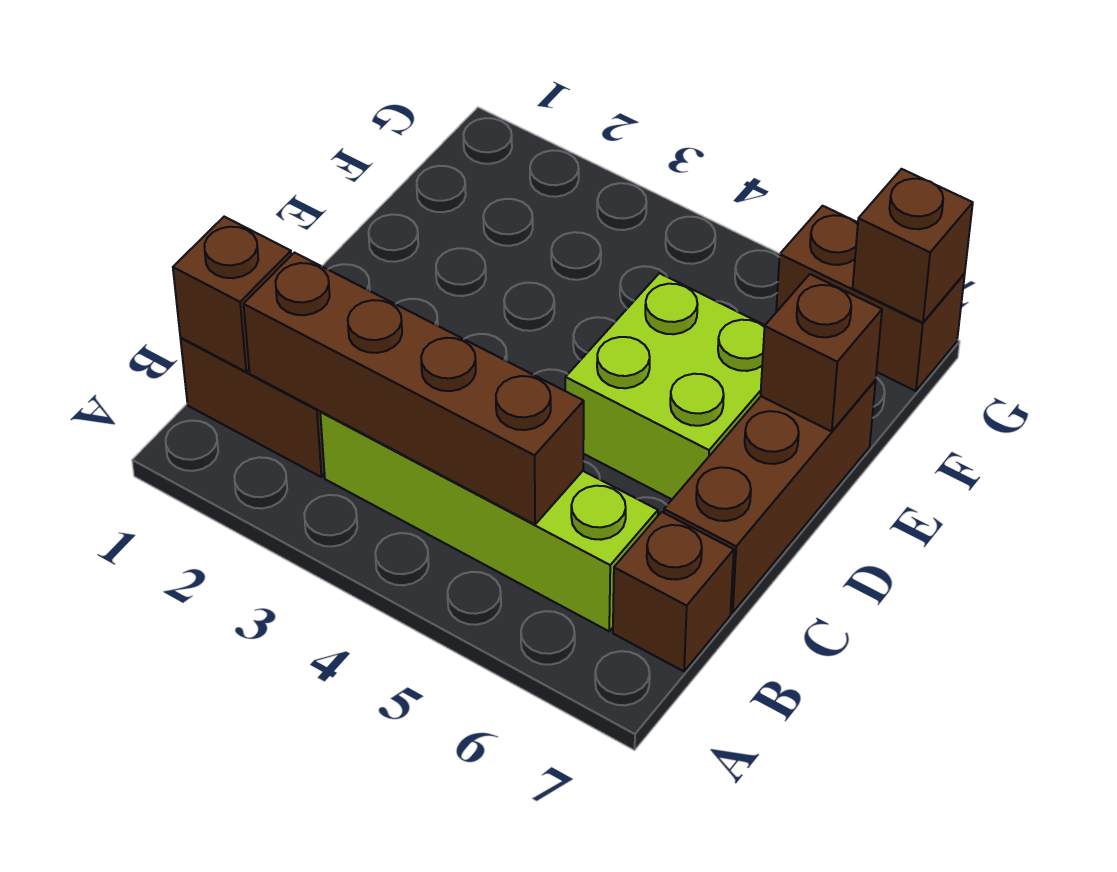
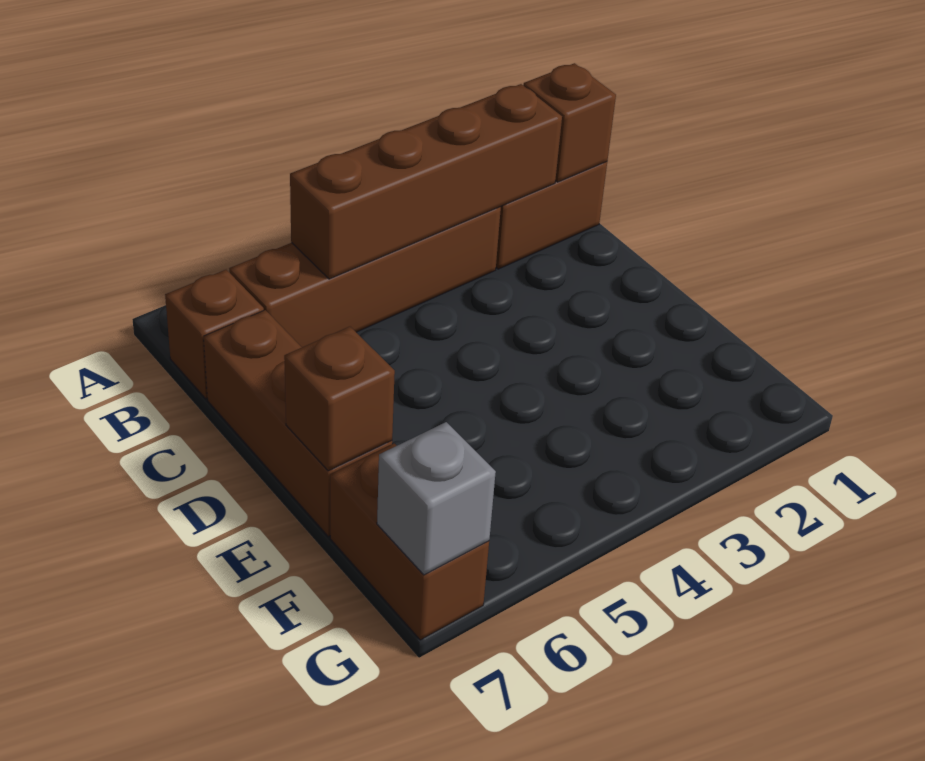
lime brick B3:B6 level 1 -> brown brick B3:B6 level 1
lime brick D5:E6 level 1 -> none
brown brick G6:G7 level 1 -> brown brick F7:G7 level 1
brown brick G7 level 2 -> grey brick G7 level 2

